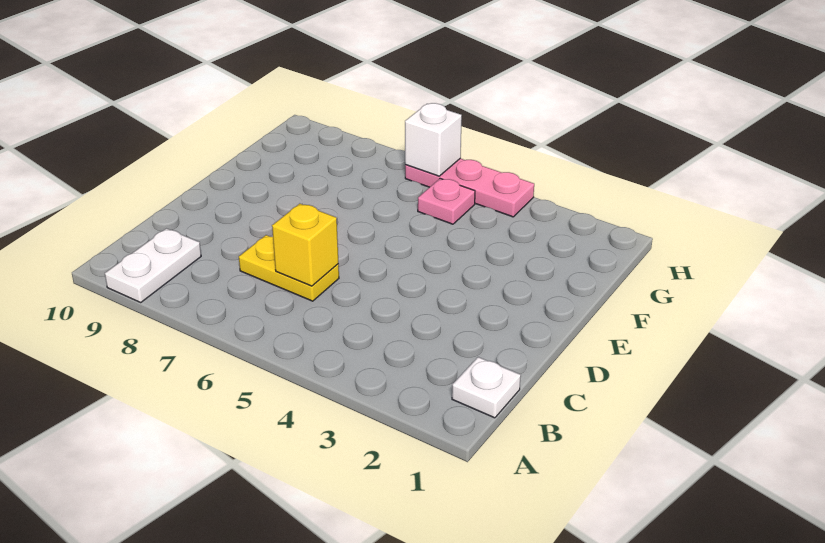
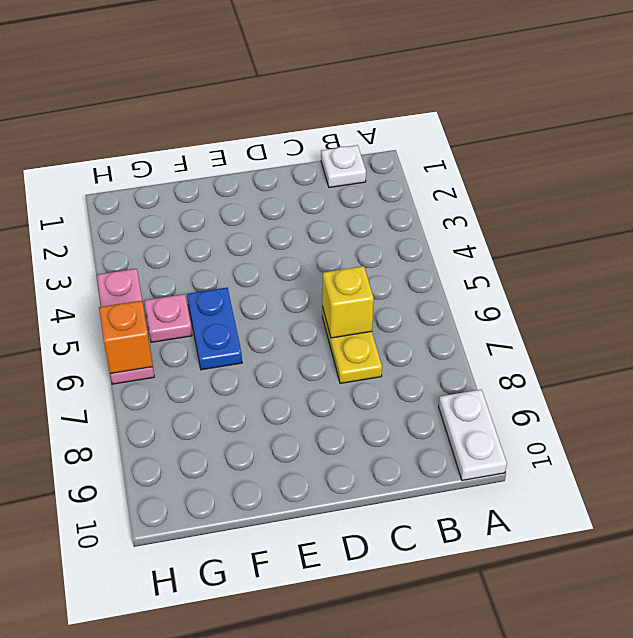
white plate A9:B9 level 1 -> white plate A9:A10 level 1
none -> blue plate F5:F6 level 1
white brick H6 level 2 -> orange brick H6 level 2

